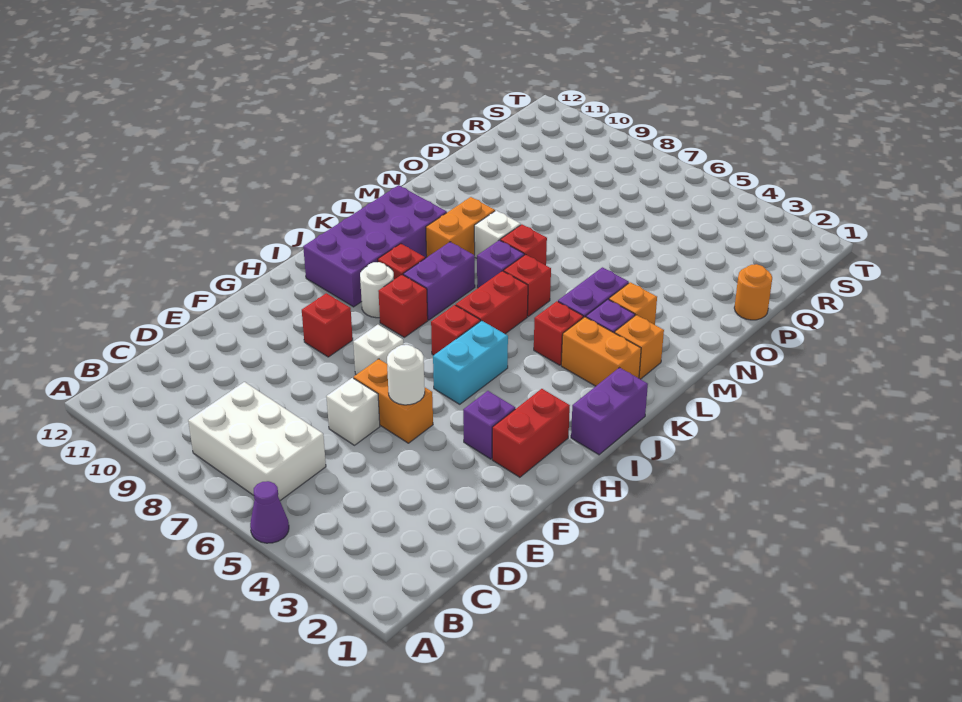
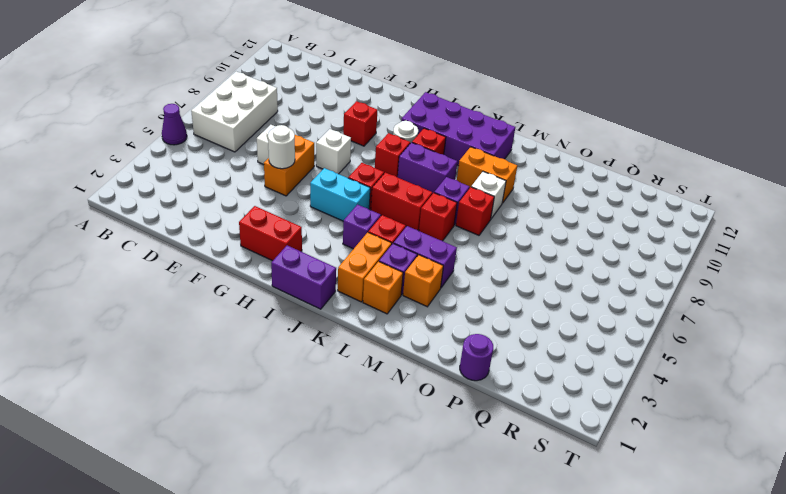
purple brick G3 level 1 -> purple brick J4 level 1
orange round brick P1 level 1 -> purple round brick P1 level 1

